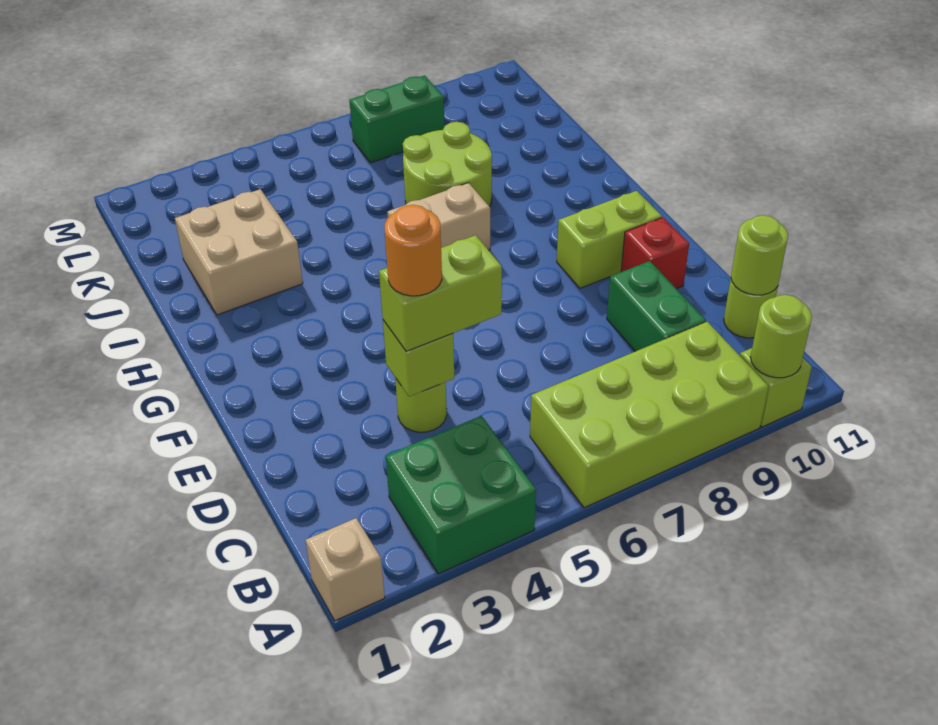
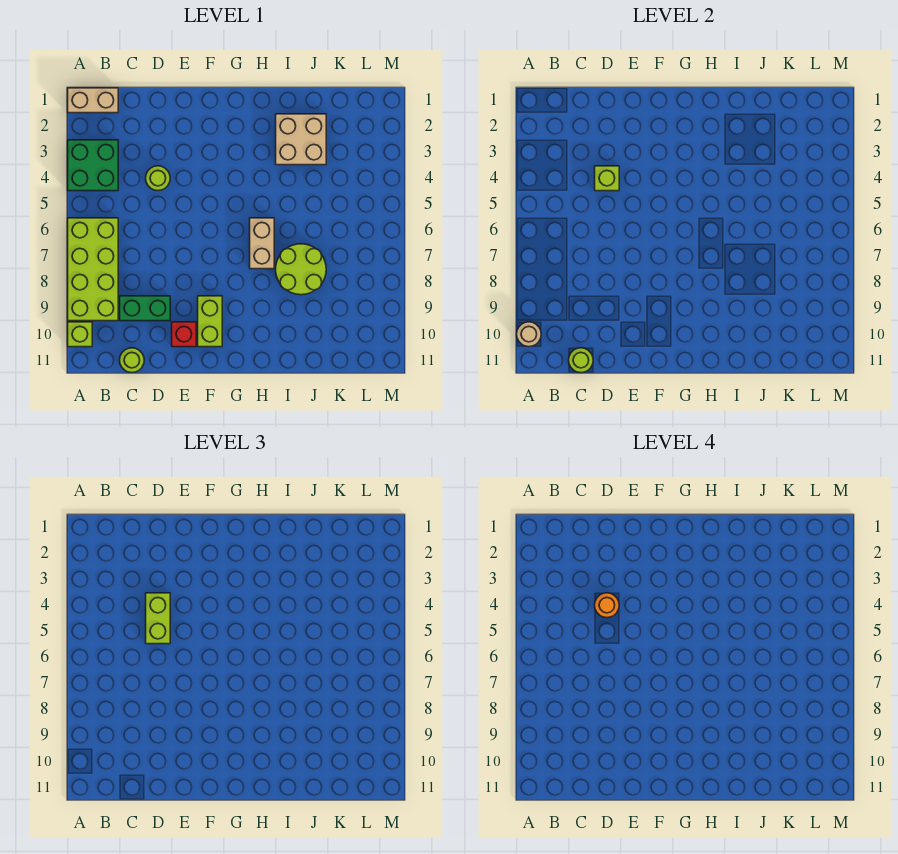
tan brick A1 level 1 -> tan brick A1:B1 level 1
lime round brick A10 level 2 -> tan round brick A10 level 2
green brick L7:L8 level 1 -> none

